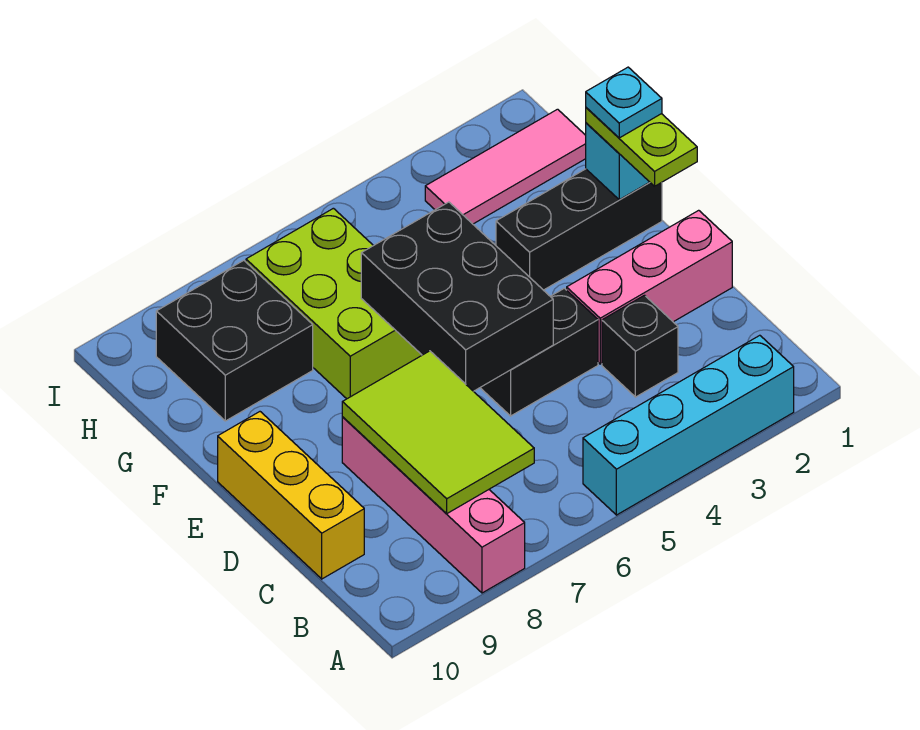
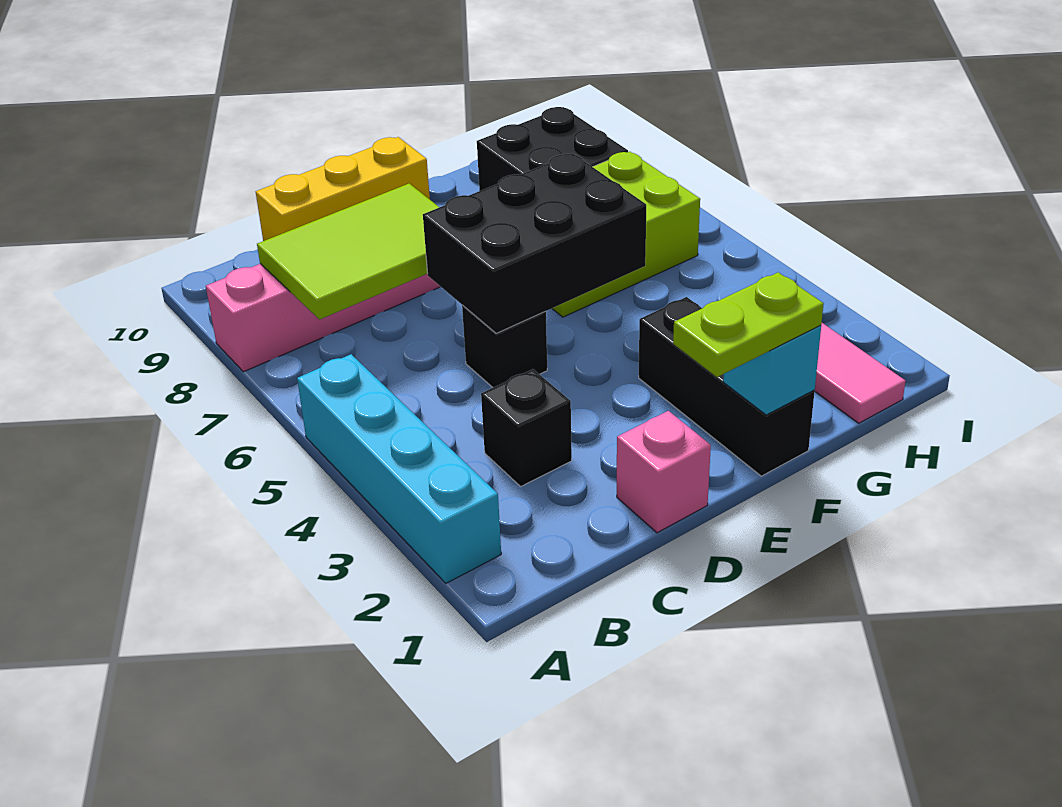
pink brick D1:D3 level 1 -> pink brick D1 level 1
black brick D4:D5 level 1 -> black brick D5 level 1
cyan plate F1 level 4 -> none

